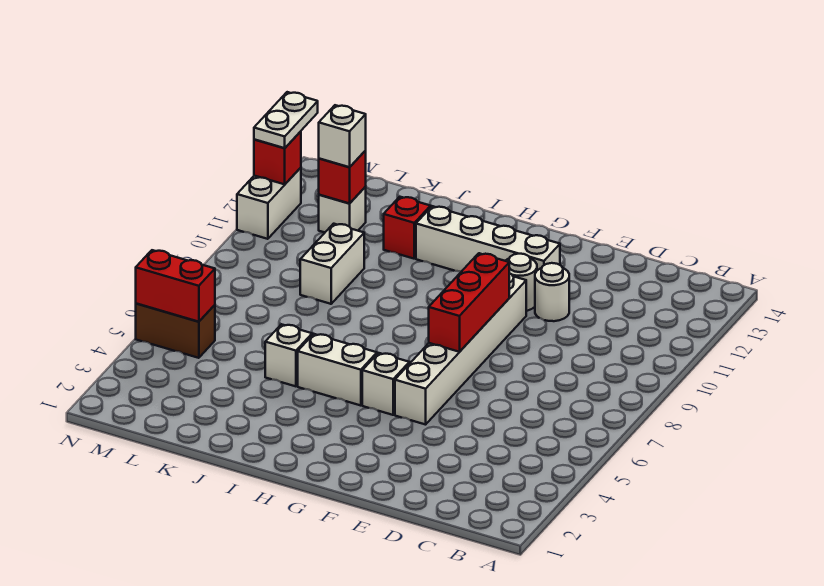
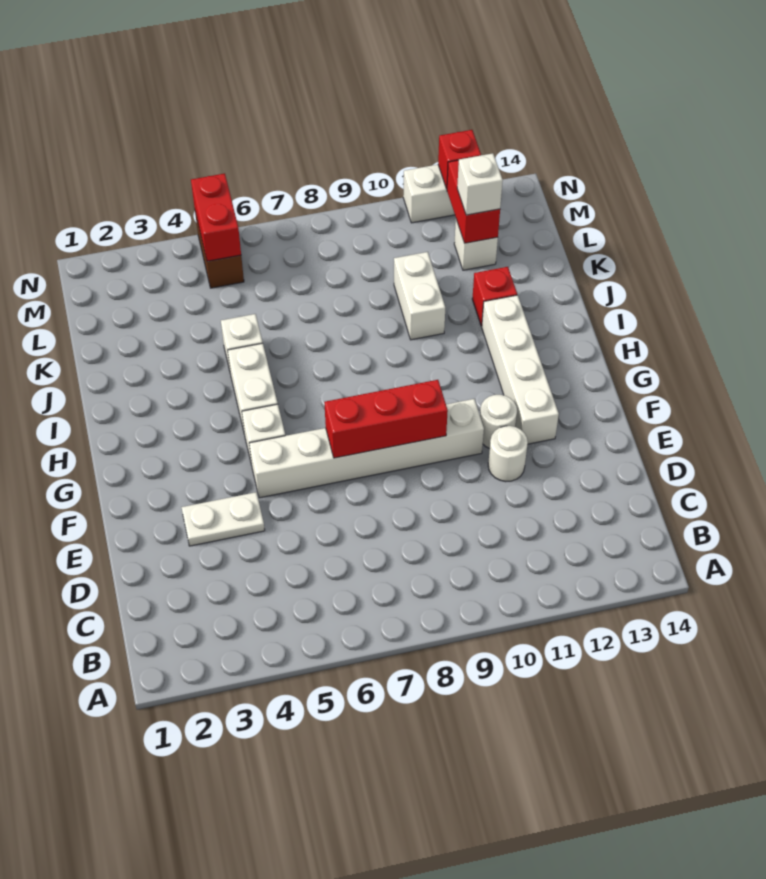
white brick K9:K10 level 1 -> white brick J10:K10 level 1
red brick L12 level 2 -> red brick L12:M12 level 2
white plate N12:N13 level 3 -> white plate E3:E4 level 1

